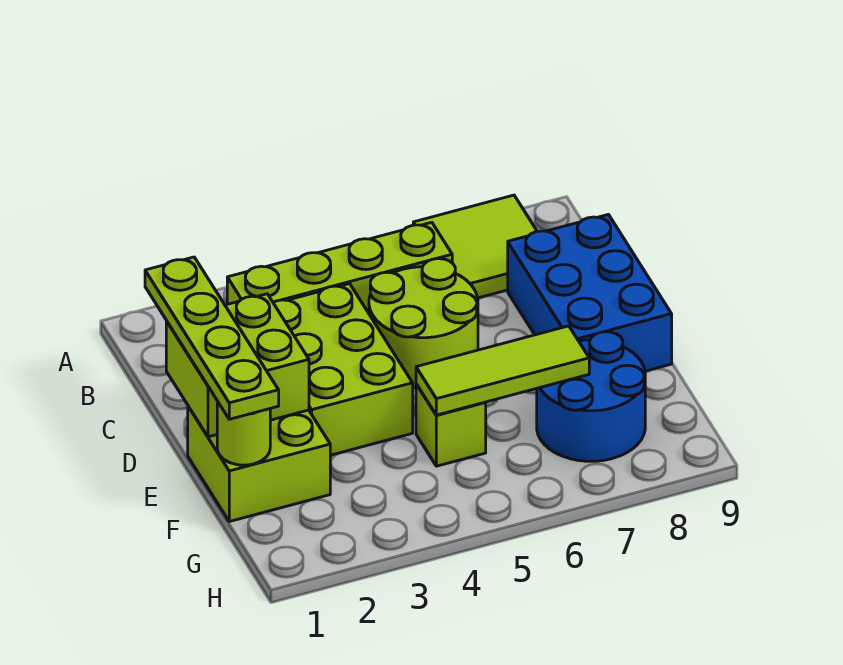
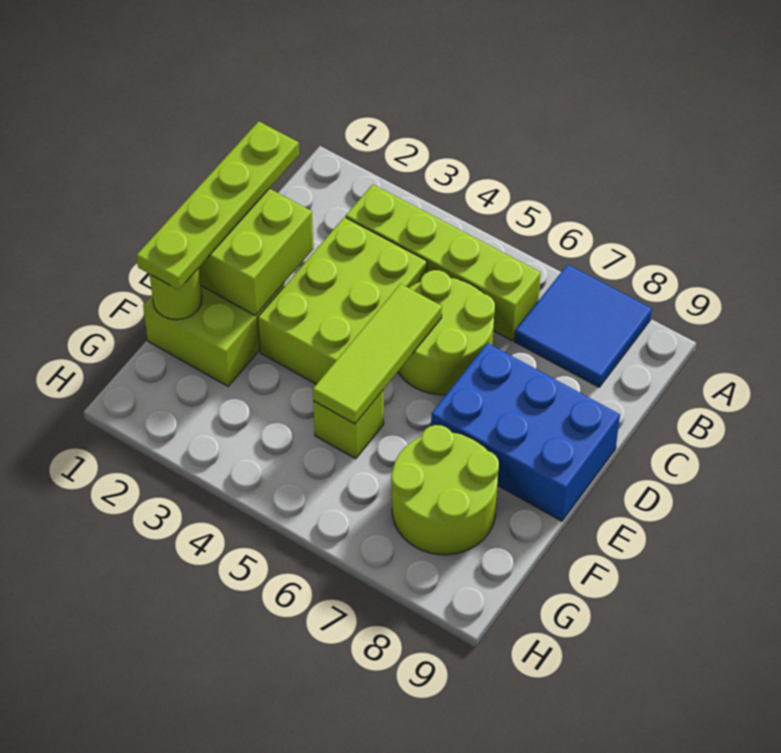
lime tile A7:B8 level 1 -> blue tile A7:B8 level 1
blue brick C8:E9 level 1 -> blue brick D7:E9 level 1
lime tile F5:F7 level 2 -> lime tile D5:F5 level 2
blue round brick F7:G8 level 1 -> lime round brick F7:G8 level 1

